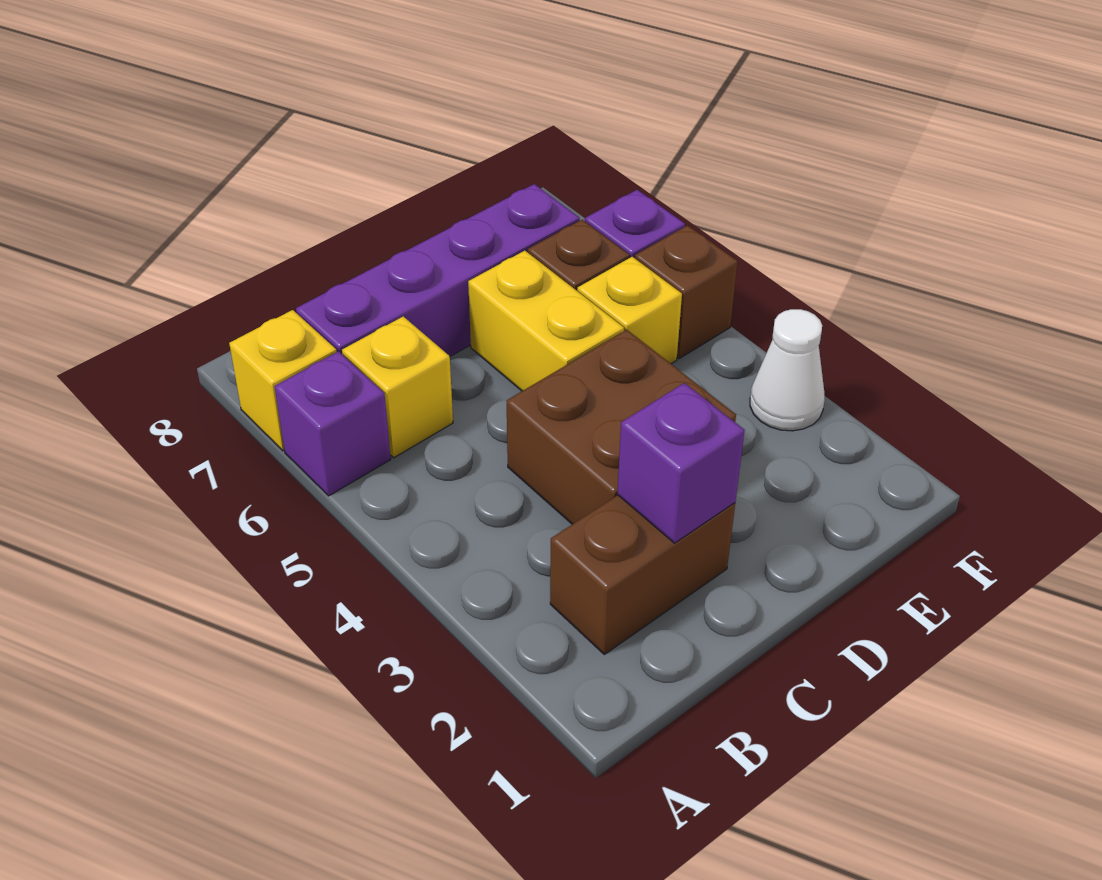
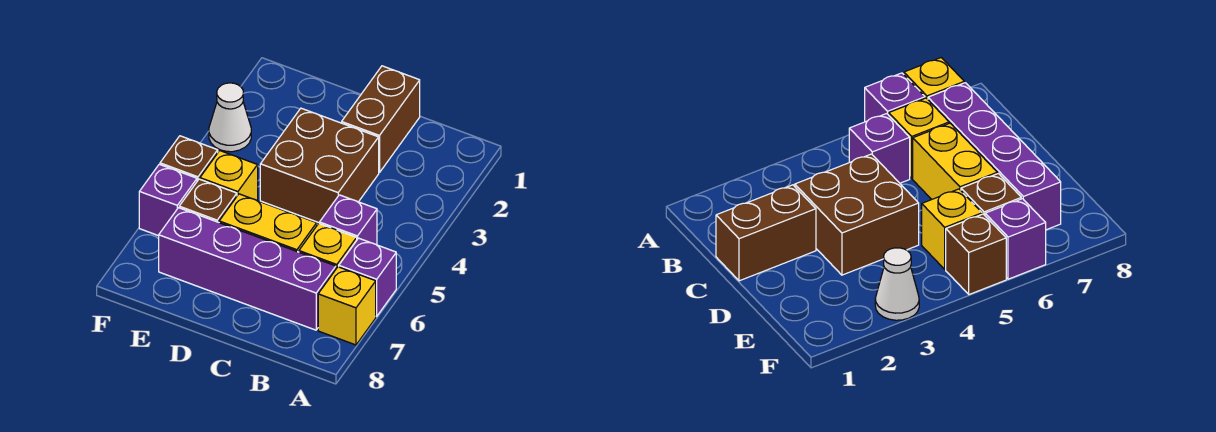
brown brick B2:C2 level 1 -> brown brick C1:C2 level 1
purple brick C2 level 2 -> purple brick B5 level 1
yellow brick D5:D6 level 1 -> yellow brick C6:D6 level 1

